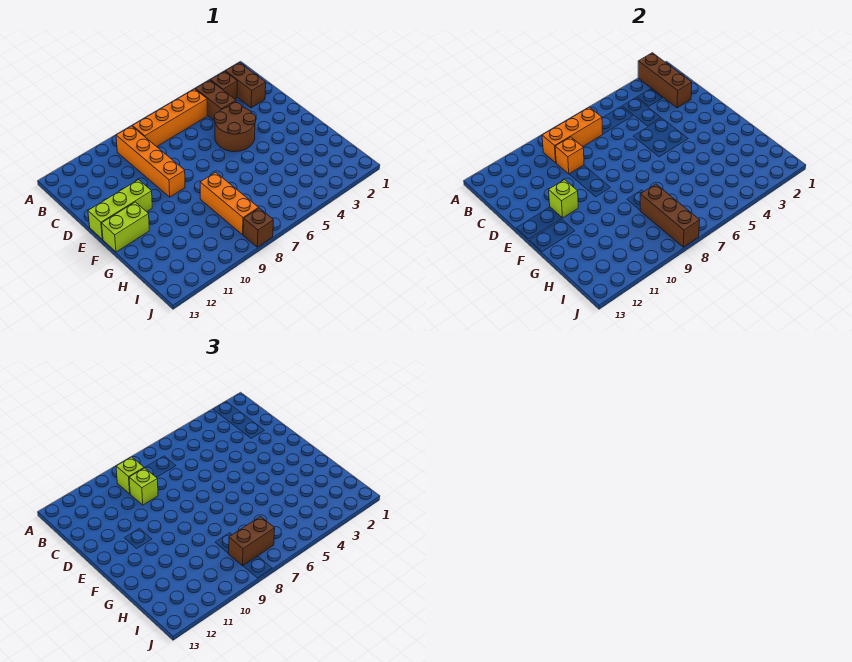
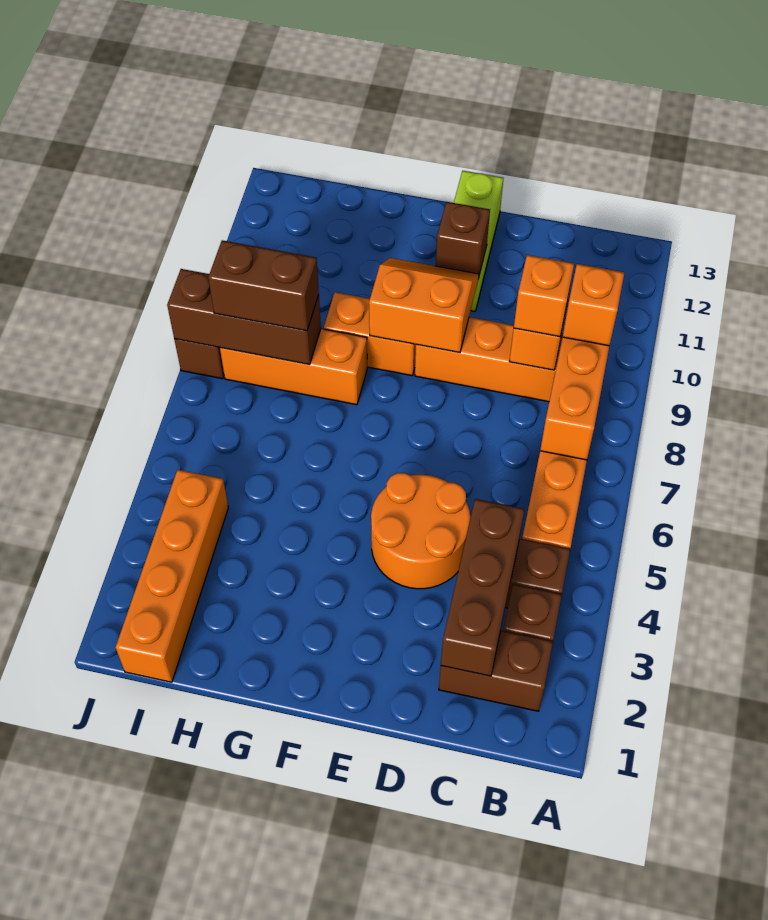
brown brick A2:C2 level 2 -> brown brick C2:C4 level 2
lime brick B9 level 3 -> orange brick B9 level 3
lime brick C9 level 3 -> orange brick C9 level 3
brown round brick D4:E5 level 1 -> orange round brick D4:E5 level 1
none -> orange slope E9:F10 level 2 top 9
lime brick E11 level 2 -> brown brick E11 level 2
none -> orange brick F9:G9 level 1
lime brick F12:F13 level 1 -> none
none -> orange brick I1:I4 level 1
brown brick I7:I8 level 3 -> brown brick H8:I8 level 3

